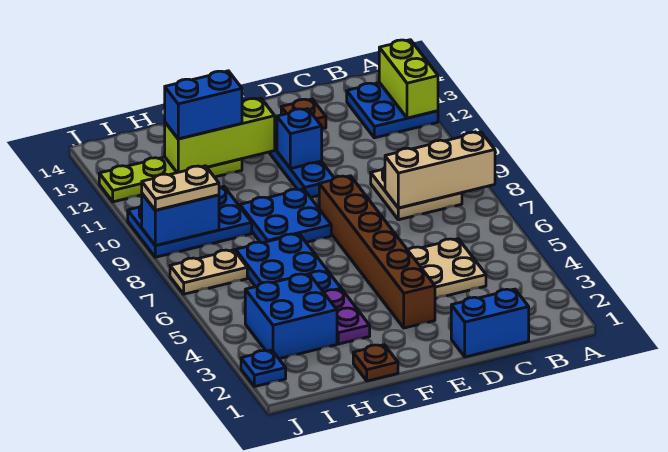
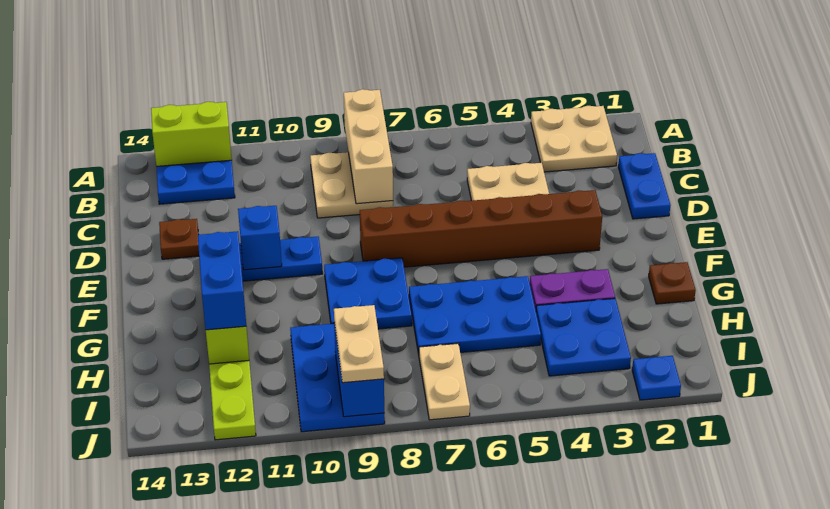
none -> tan plate A2:B3 level 1
blue brick C1:D1 level 1 -> blue plate C1:D1 level 1
blue brick H3:I4 level 1 -> blue plate H3:I4 level 1

